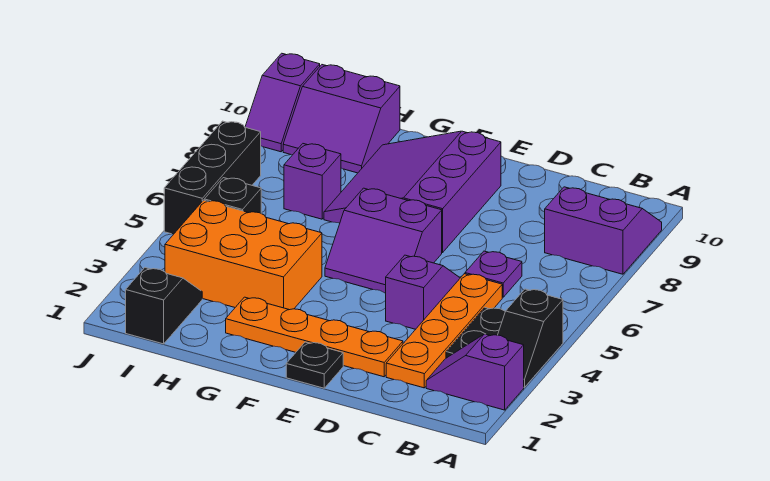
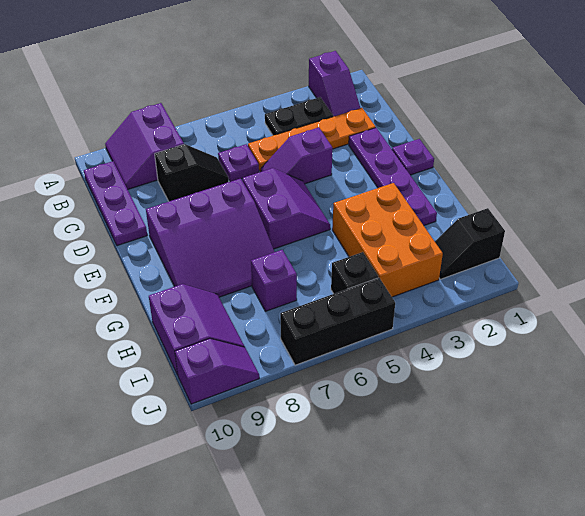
black slope A3:A4 level 1 top 4 -> black slope C7:C8 level 1 top 8
none -> purple plate B10:D10 level 1
orange plate D2:G2 level 1 -> purple plate D2:G2 level 1
black plate E1 level 1 -> purple plate E1 level 1

